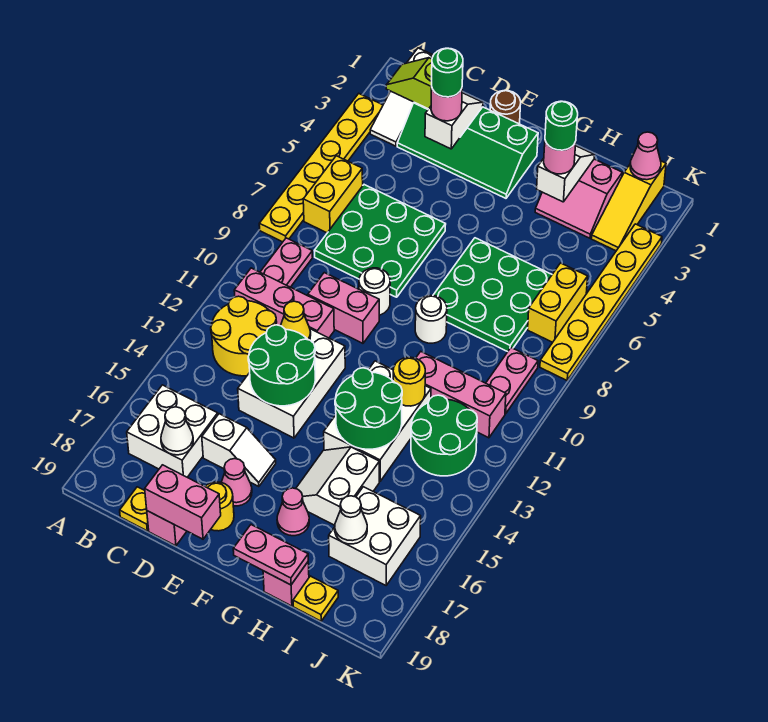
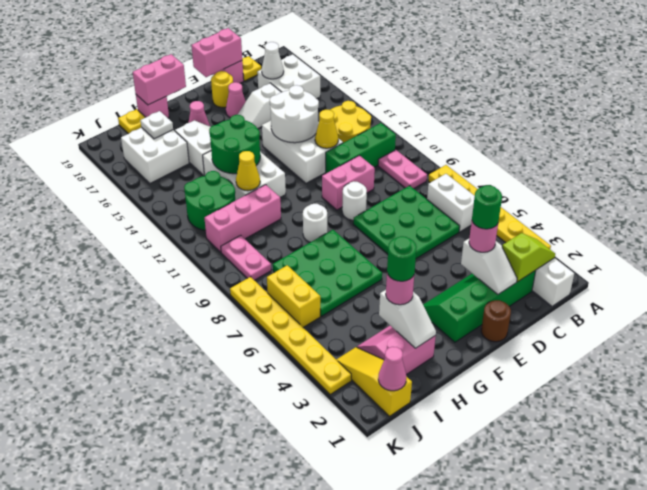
yellow brick B6:B7 level 1 -> white brick B6:B7 level 1
pink brick B11:D11 level 1 -> green brick B11:D11 level 1
green round brick D13:E14 level 2 -> white round brick D13:E14 level 2
pink plate G19:H19 level 2 -> pink brick G19:H19 level 2
yellow round brick H12 level 2 -> yellow cone H12 level 2
white cone I17 level 2 -> white plate I17 level 2

